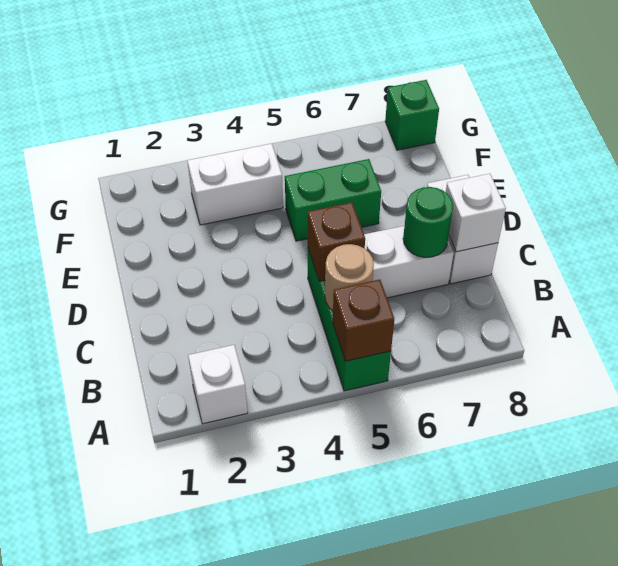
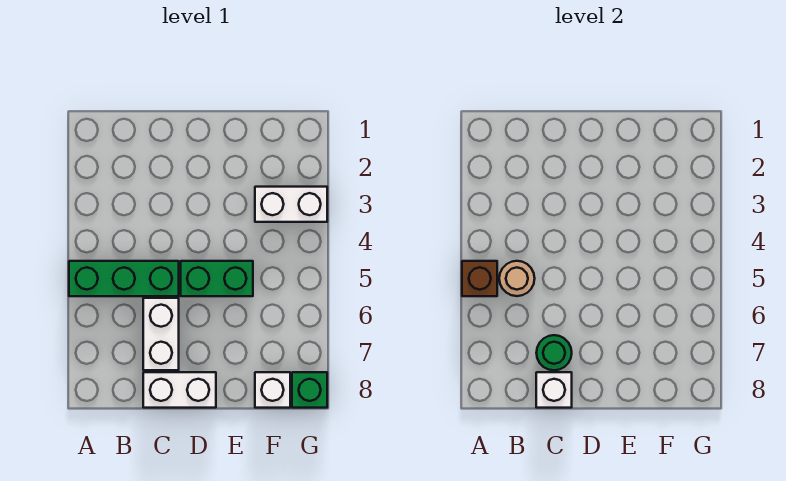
white brick A2 level 1 -> white brick F8 level 1
brown brick C5 level 2 -> none
green brick E5:E6 level 1 -> green brick D5:E5 level 1
white brick F3:F4 level 1 -> white brick F3:G3 level 1

